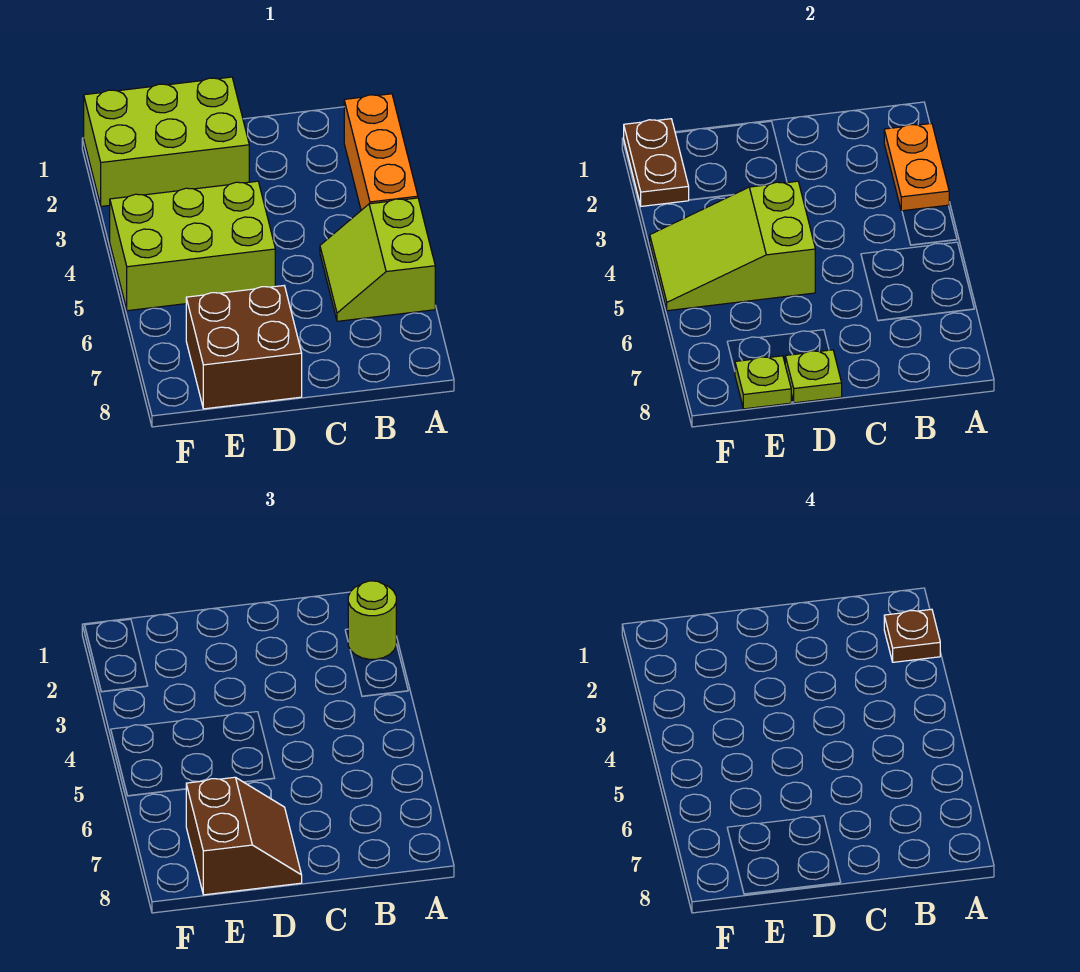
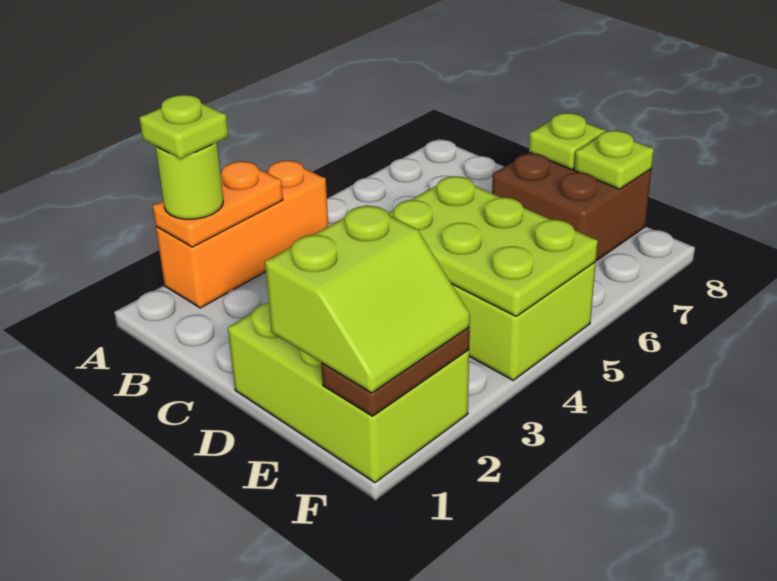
brown plate A2 level 4 -> lime plate A2 level 4
lime slope A5:B6 level 1 top A -> lime slope E1:F2 level 3 top E
lime slope D4:F5 level 2 top D -> lime plate D4:F5 level 2
brown slope D7:E8 level 3 top E -> none

